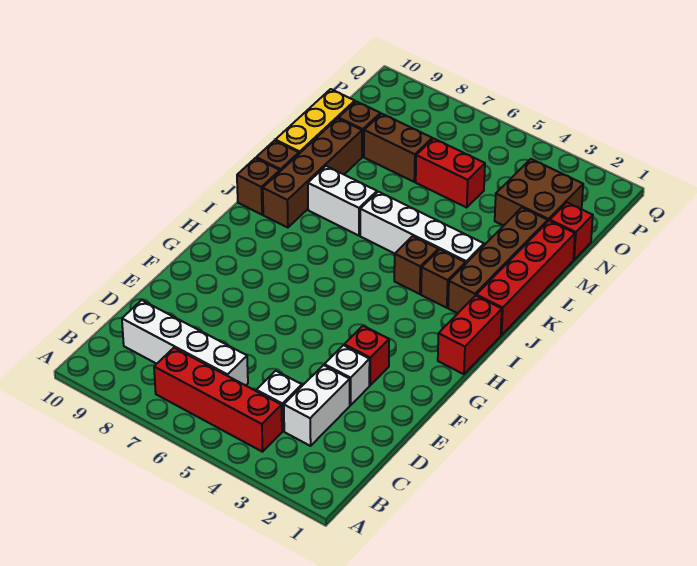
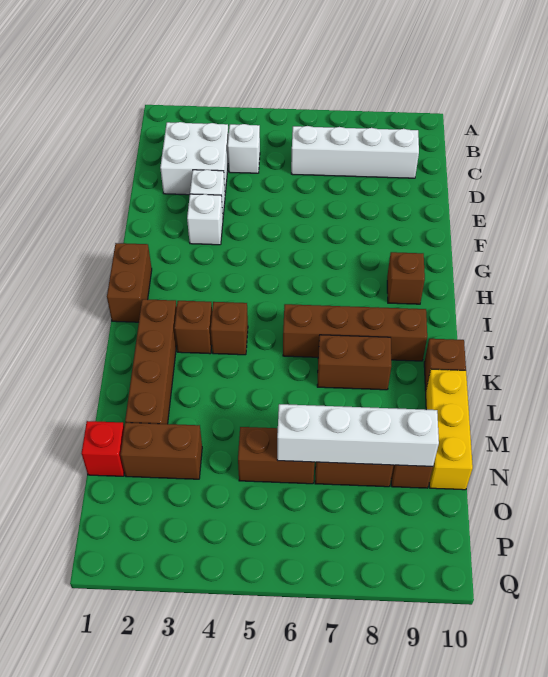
red brick B4:B7 level 1 -> none
white brick C3:D3 level 1 -> white brick C2:D3 level 1
red brick F3 level 1 -> white brick F3 level 1
red brick H1:I1 level 1 -> brown brick H1:I1 level 1
red brick J1:M1 level 1 -> none
brown brick J9:M9 level 1 -> brown brick J6:J9 level 1
brown brick J10 level 1 -> brown brick H9 level 1
white brick K3:K6 level 1 -> white brick N6:N9 level 2
white brick K7:K8 level 1 -> brown brick K7:K8 level 1
brown brick N2:O3 level 1 -> brown brick N2:N3 level 1
red brick N5:N6 level 1 -> brown brick N5:N6 level 1

